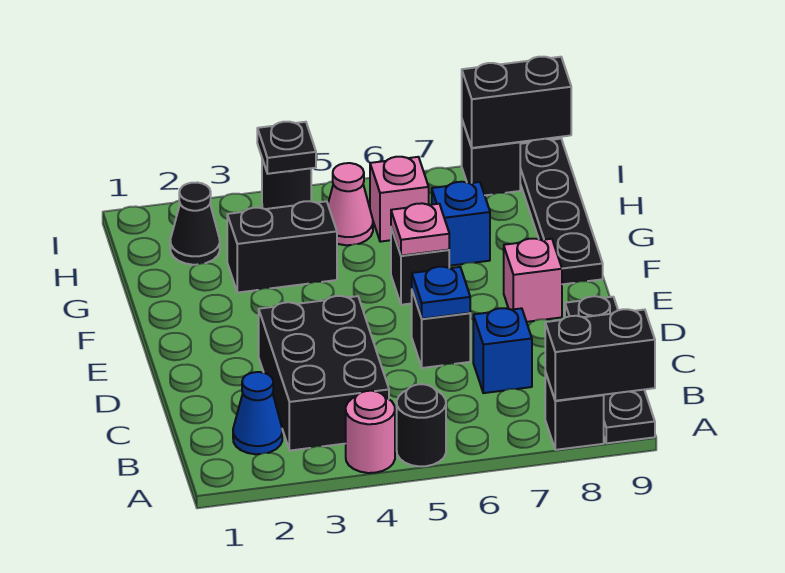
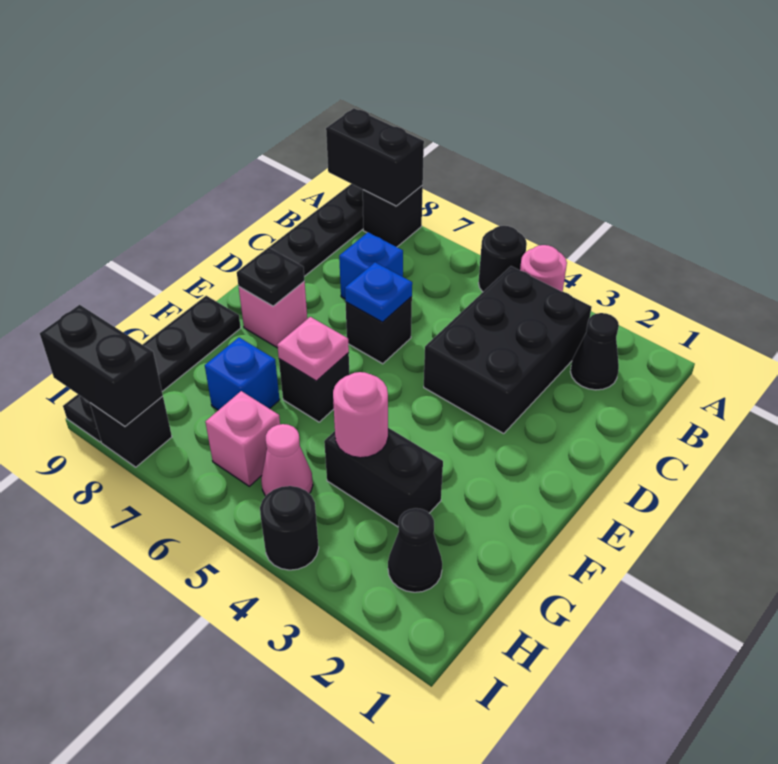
blue cone B2 level 1 -> black cone B2 level 1
none -> pink round brick G4 level 2
black plate I4 level 2 -> black plate E8 level 2

